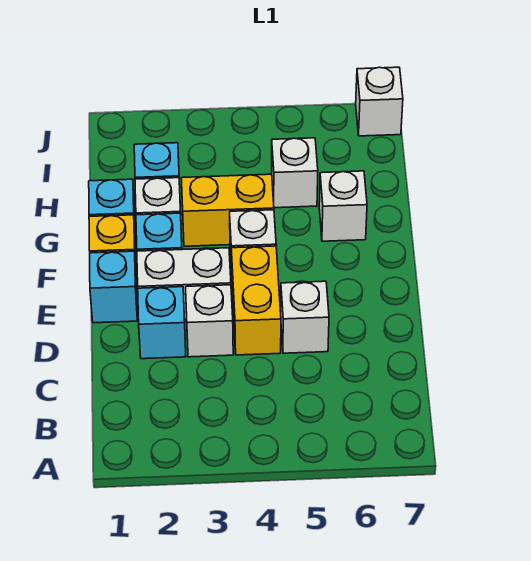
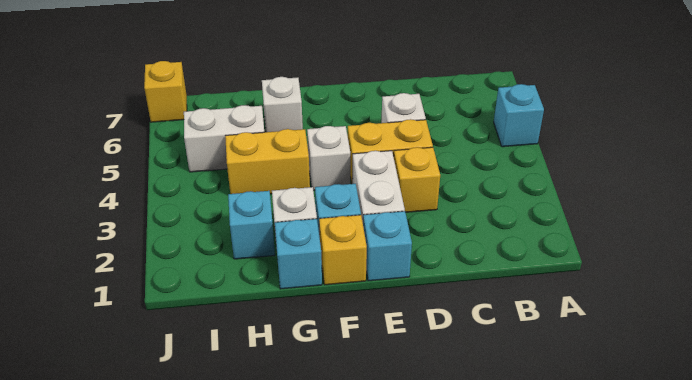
cyan brick D2 level 1 -> cyan brick A5 level 1
white brick D3 level 1 -> yellow brick D3 level 1
yellow brick G3:G4 level 1 -> yellow brick G4:H4 level 1
white brick H5 level 1 -> white brick H5:I5 level 1
white brick J7 level 1 -> yellow brick J7 level 1

